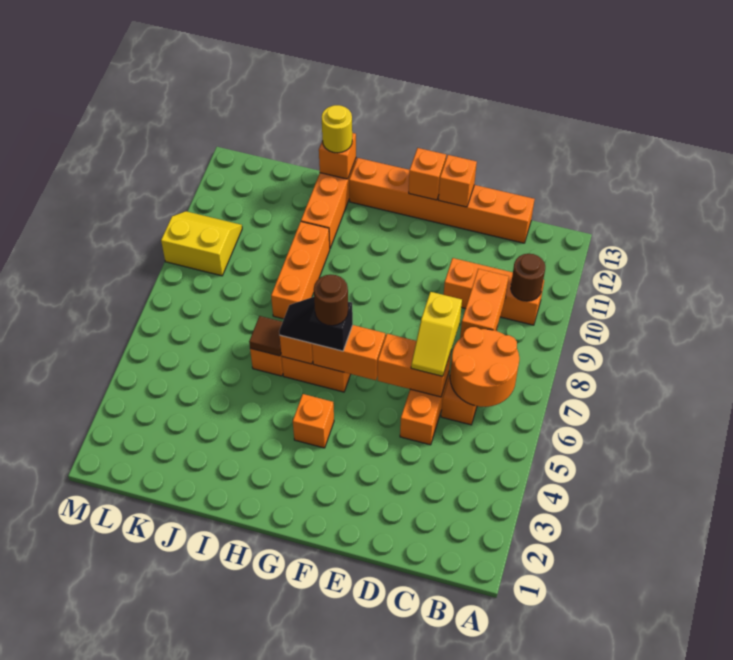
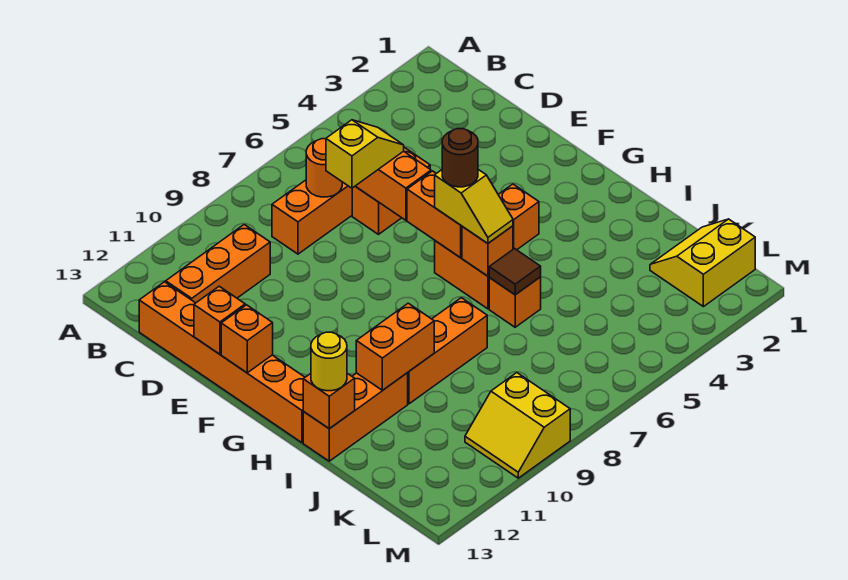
orange round brick B6:C7 level 2 -> orange round brick C7 level 2
orange brick B10:D10 level 1 -> orange brick C10:C12 level 1
brown round brick B10 level 2 -> none
orange brick C8:C9 level 2 -> orange brick I10:I11 level 2
black slope G6:H6 level 3 top G -> yellow slope G6:H6 level 3 top G
none -> yellow slope K1:L2 level 1 top L

